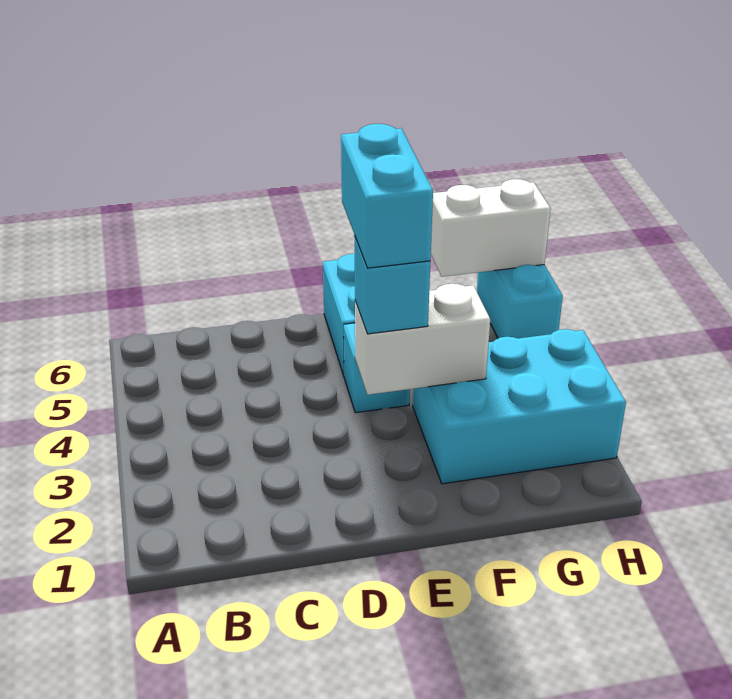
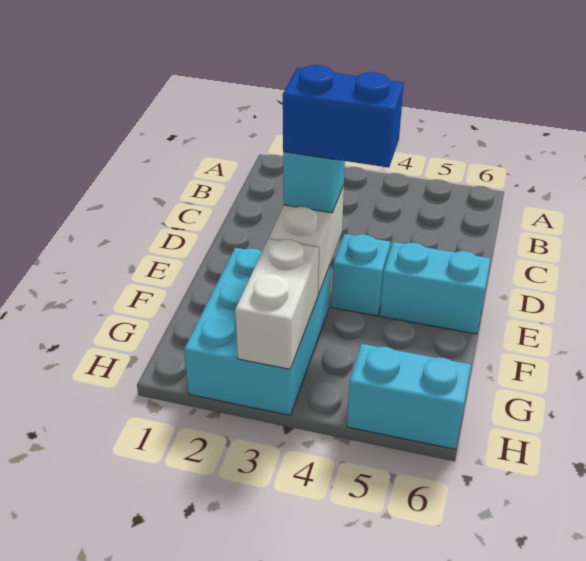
cyan brick E3:E4 level 4 -> blue brick E3:E4 level 4
white brick G6:H6 level 2 -> white brick G3:H3 level 2

